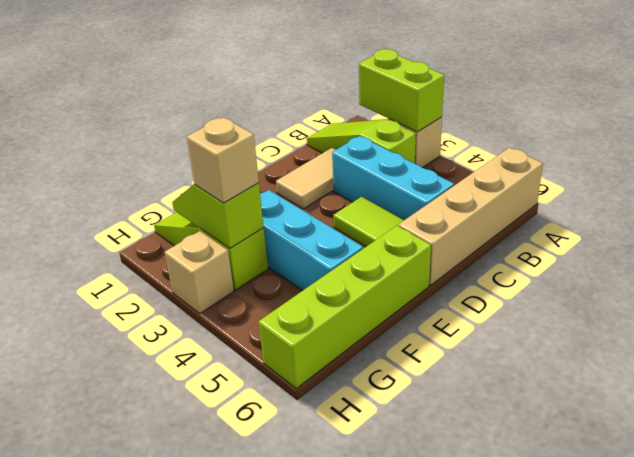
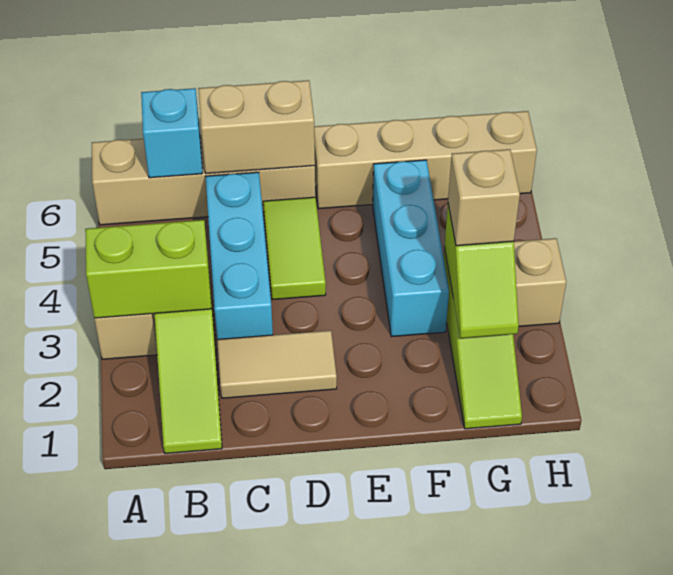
lime brick A2:A3 level 2 -> lime brick A3:B3 level 2
none -> cyan brick B6 level 2
none -> tan brick C6:D6 level 2
lime brick E6:H6 level 1 -> tan brick E6:H6 level 1

